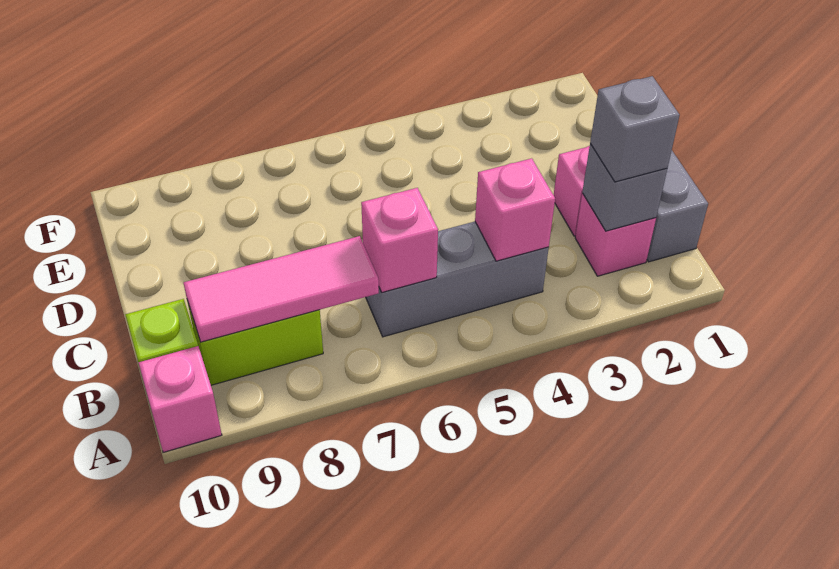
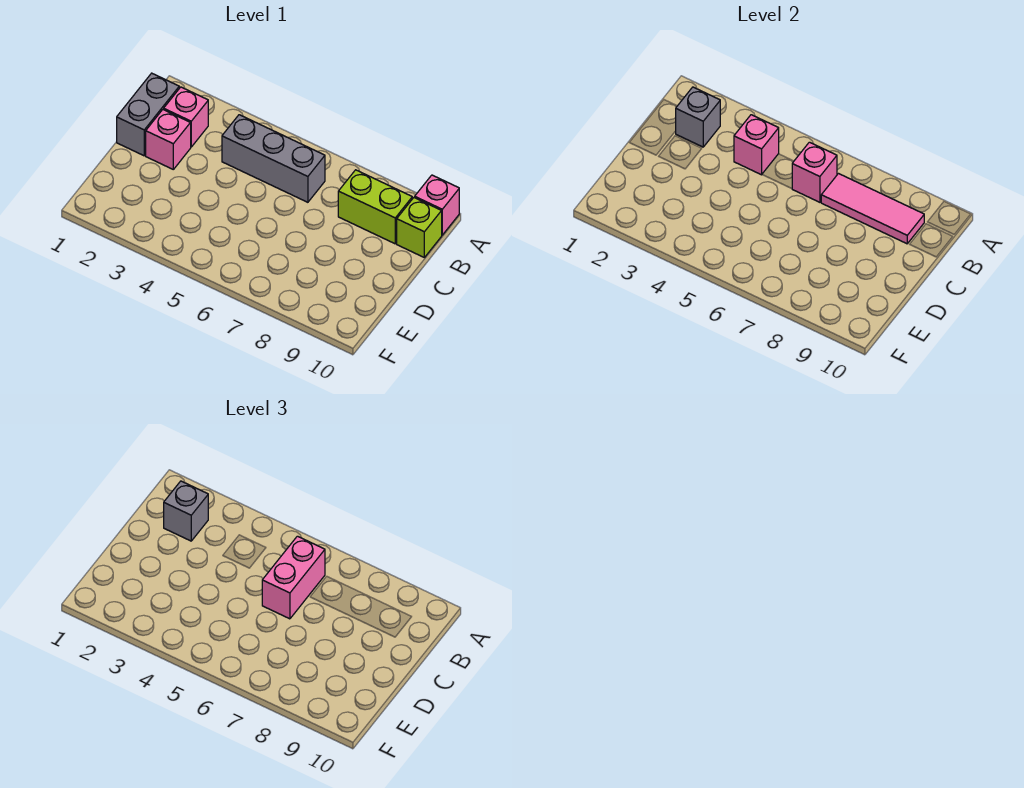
none -> pink brick B6:C6 level 3

